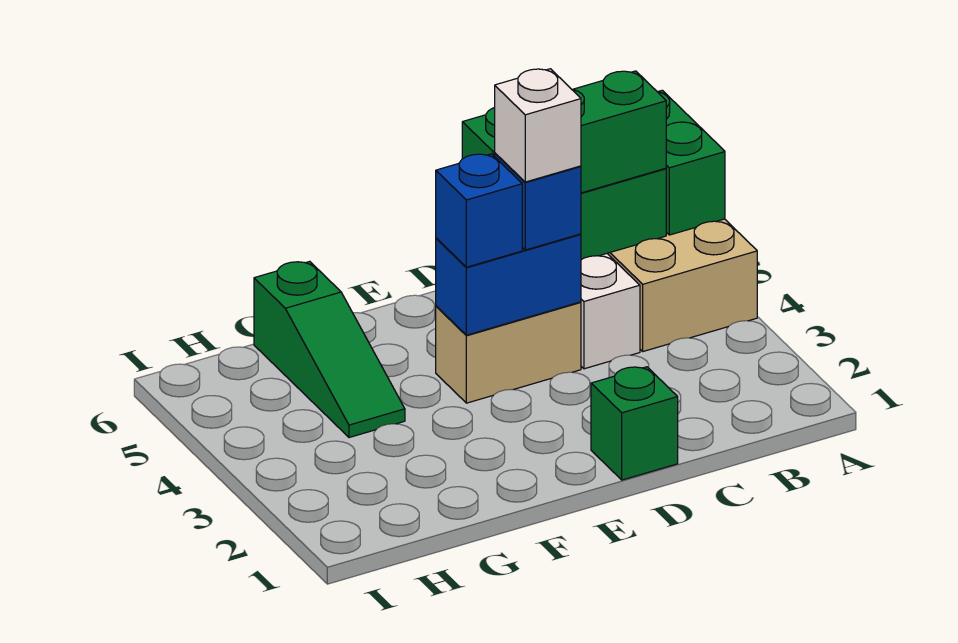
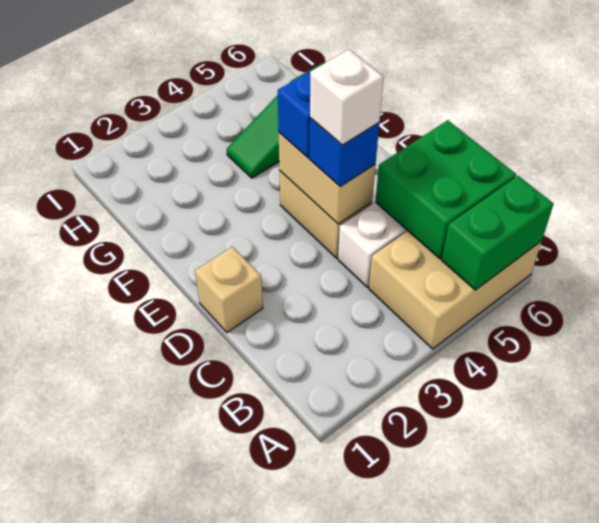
green brick B5:D5 level 3 -> none
green brick D1 level 1 -> tan brick D1 level 1
blue brick D4:E4 level 2 -> tan brick D4:E4 level 2

